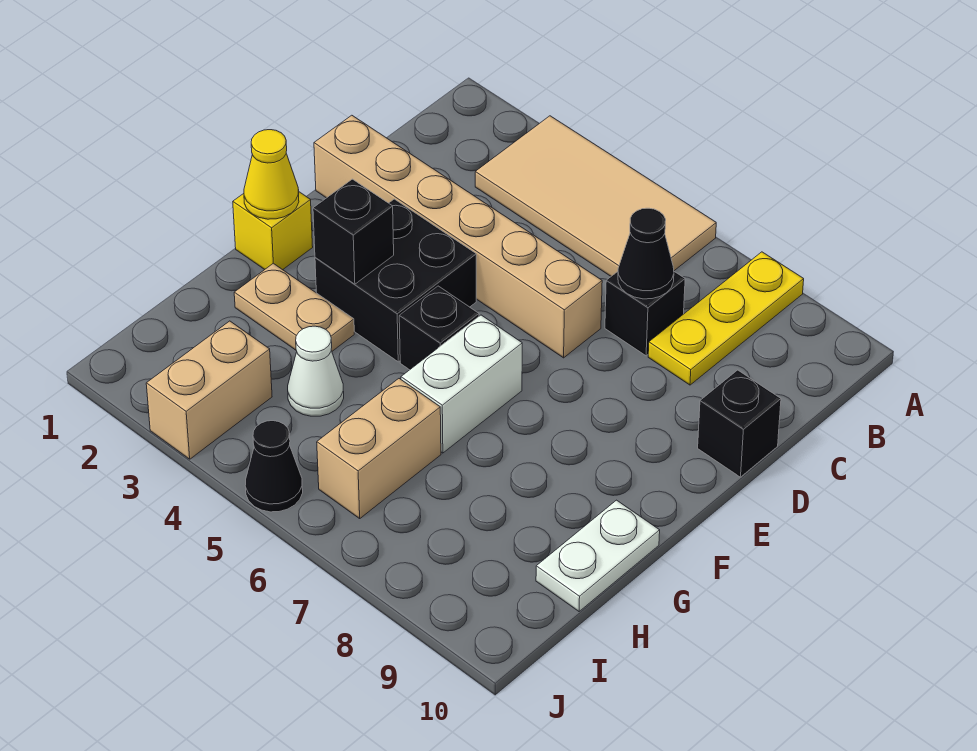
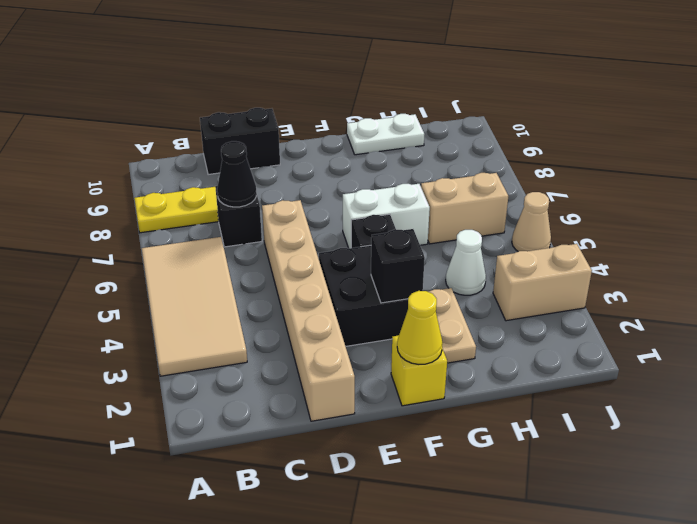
black brick D10 level 1 -> black brick C10:D10 level 1
black cone J5 level 1 -> tan cone J5 level 1

